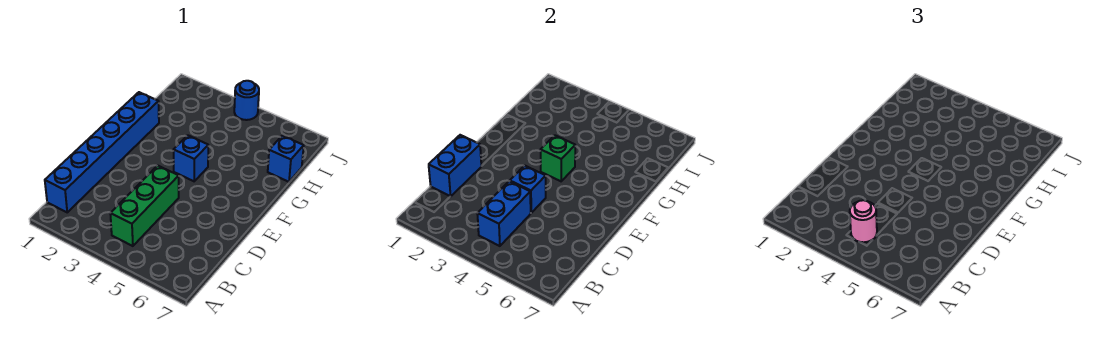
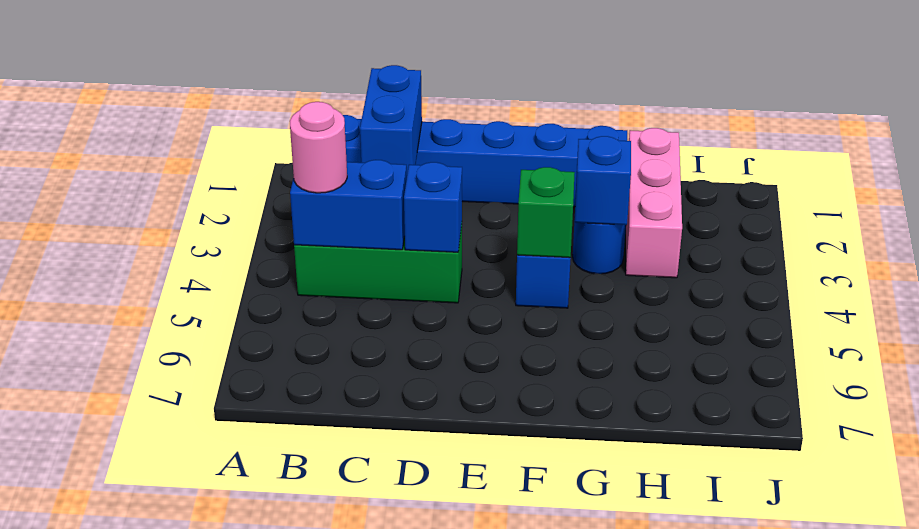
blue brick C1:D1 level 2 -> blue brick C1:C2 level 2
none -> pink brick H1:H3 level 1
blue brick H7 level 1 -> blue brick G3 level 2
blue round brick J4 level 1 -> blue round brick G3 level 1

